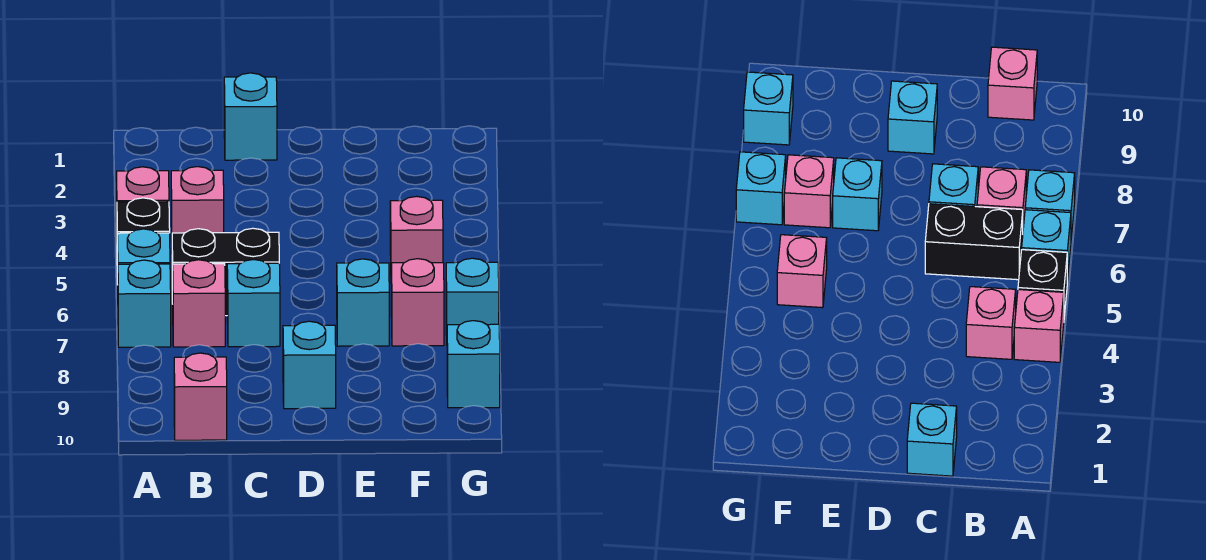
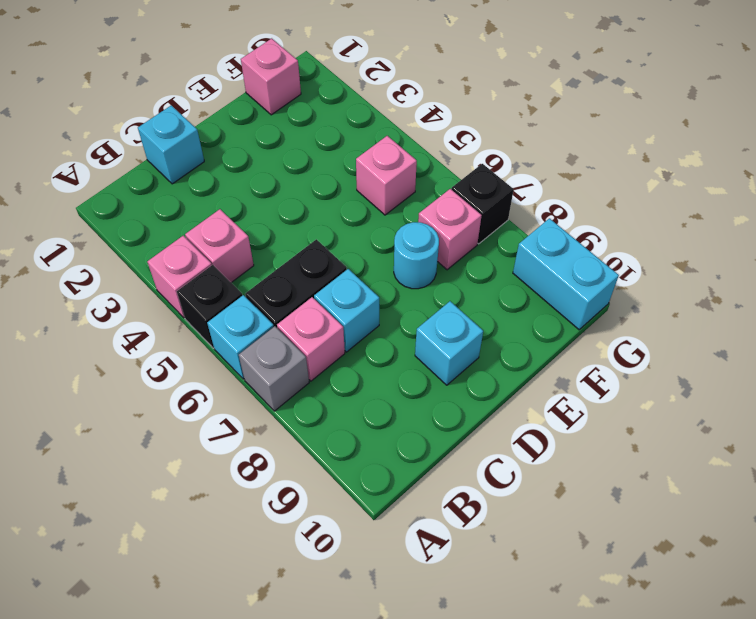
cyan brick A7 level 1 -> grey brick A7 level 1
pink brick B10 level 1 -> pink brick F1 level 1
cyan brick E7 level 1 -> cyan round brick E7 level 1
cyan brick G7 level 1 -> black brick G7 level 1
cyan brick G9 level 1 -> cyan brick G9:G10 level 1

